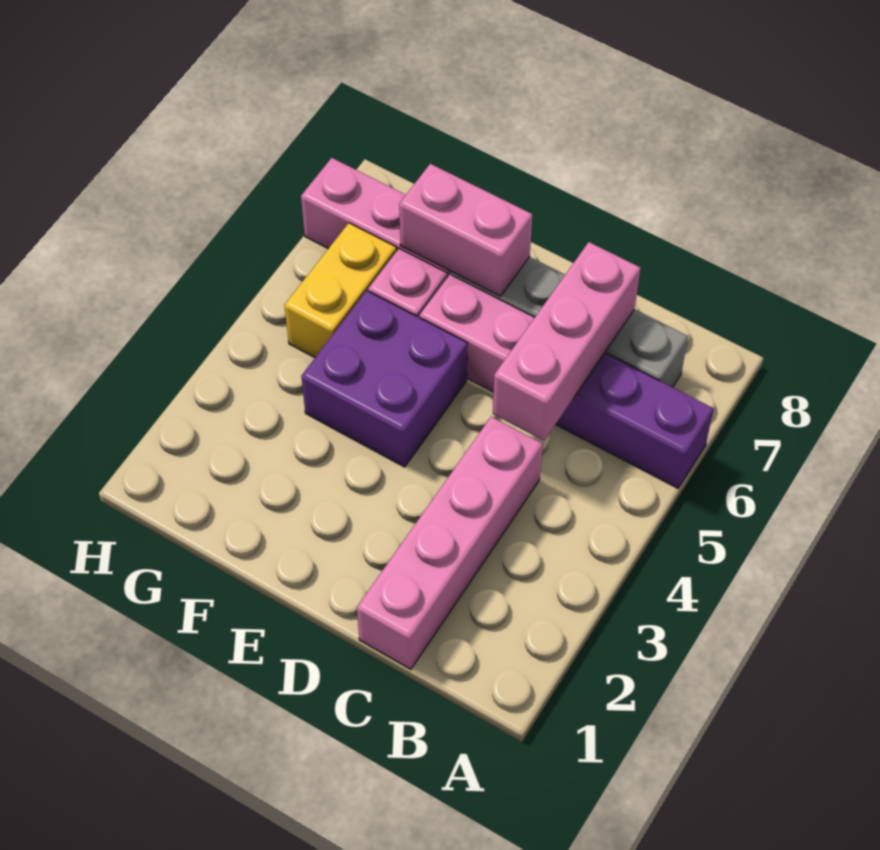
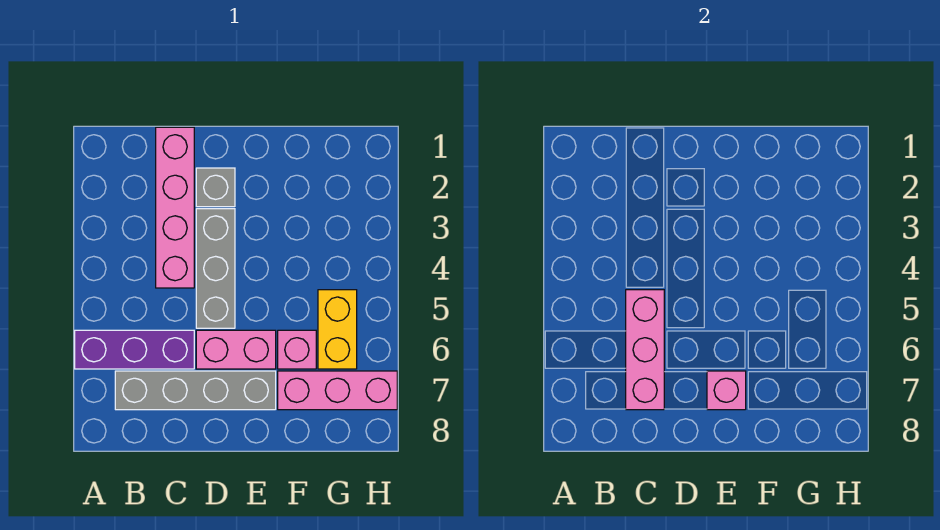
none -> grey brick D2 level 1
none -> grey brick D3:D5 level 1
purple brick E4:F5 level 1 -> none
pink brick E7:F7 level 2 -> pink brick E7 level 2

